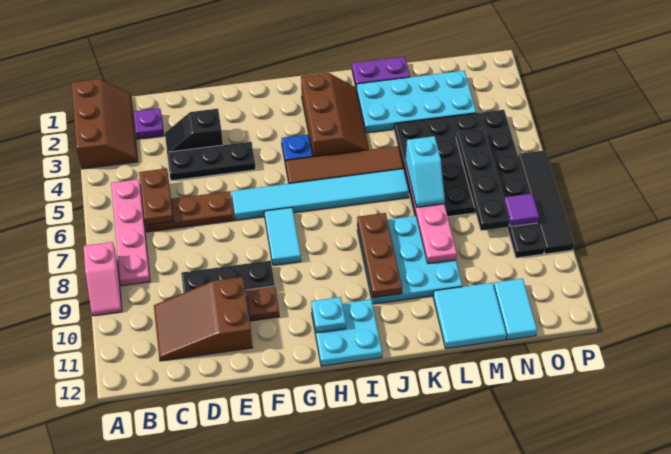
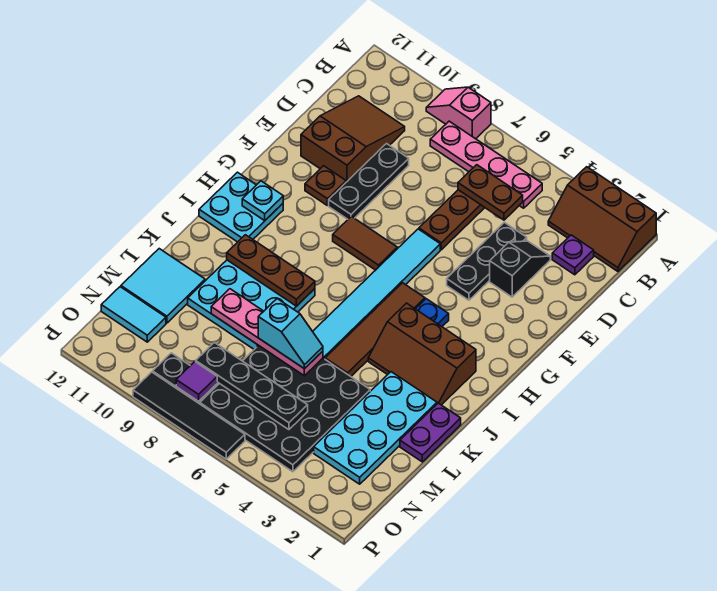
cyan tile G7:G8 level 1 -> brown tile G7:G8 level 1
cyan slope L6:L7 level 3 top 6 -> cyan slope L6:L7 level 3 top 7

